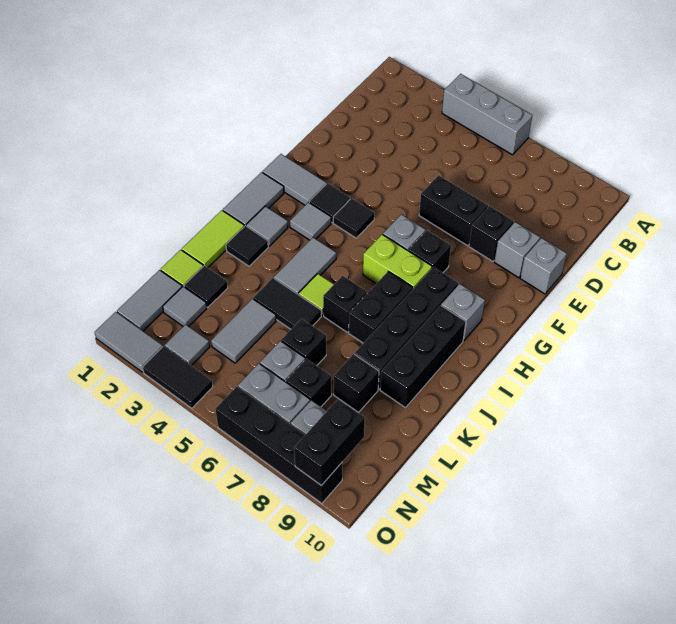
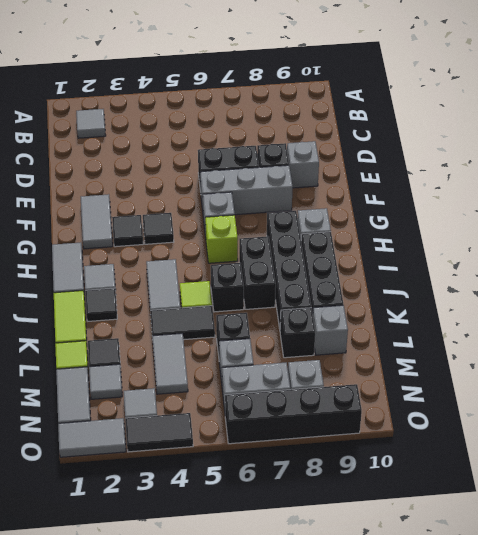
grey brick A4:A6 level 1 -> grey brick F6:F8 level 1
grey brick E10 level 1 -> grey brick L9 level 1
grey tile G1:G2 level 1 -> grey tile F2:G2 level 1
black brick G7 level 1 -> none
grey tile H3 level 1 -> grey tile B2 level 1
lime brick H6:H7 level 1 -> lime brick H6 level 1
black brick M7 level 1 -> none
black brick N9:O9 level 2 -> none

